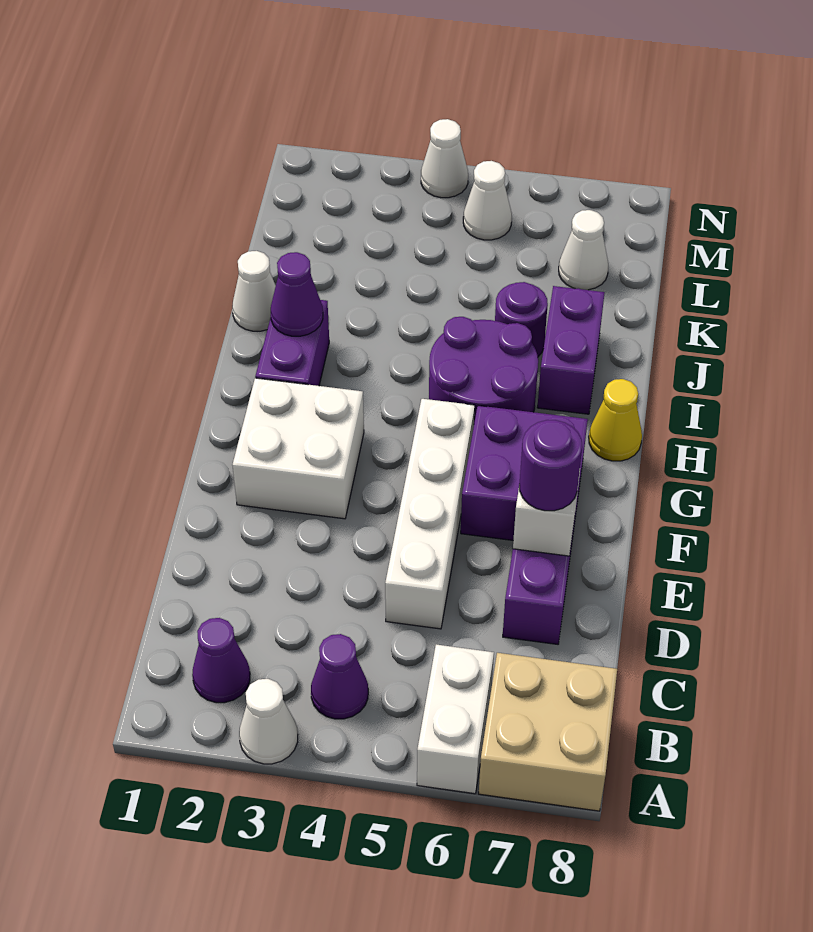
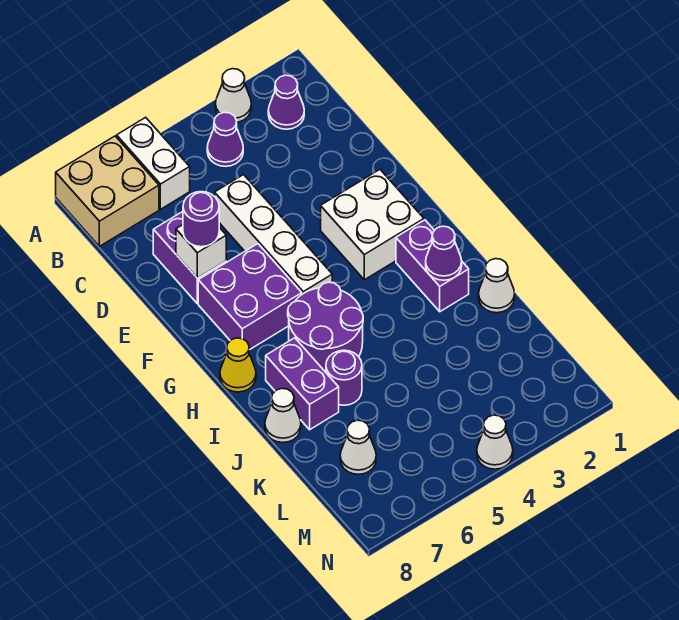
white cone M5 level 1 -> white cone J8 level 1

